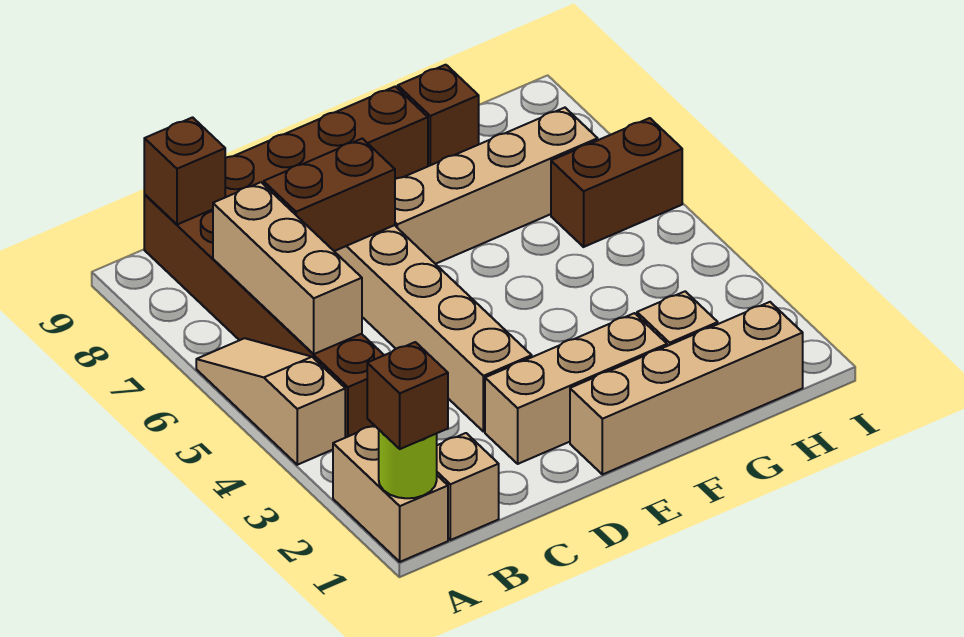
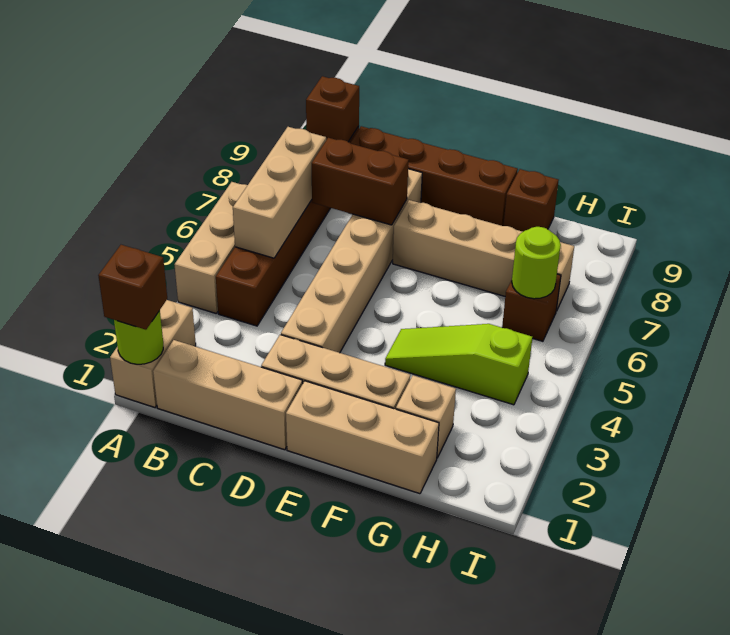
tan slope A4:A6 level 1 top 4 -> tan brick A4:A6 level 1
tan brick B1 level 1 -> tan brick B1:D1 level 1
tan brick E1:H1 level 1 -> tan brick E1:G1 level 1
none -> lime slope F4:H4 level 1 top H
brown brick H6:I6 level 1 -> brown brick H6 level 1
none -> lime round brick H6 level 2

